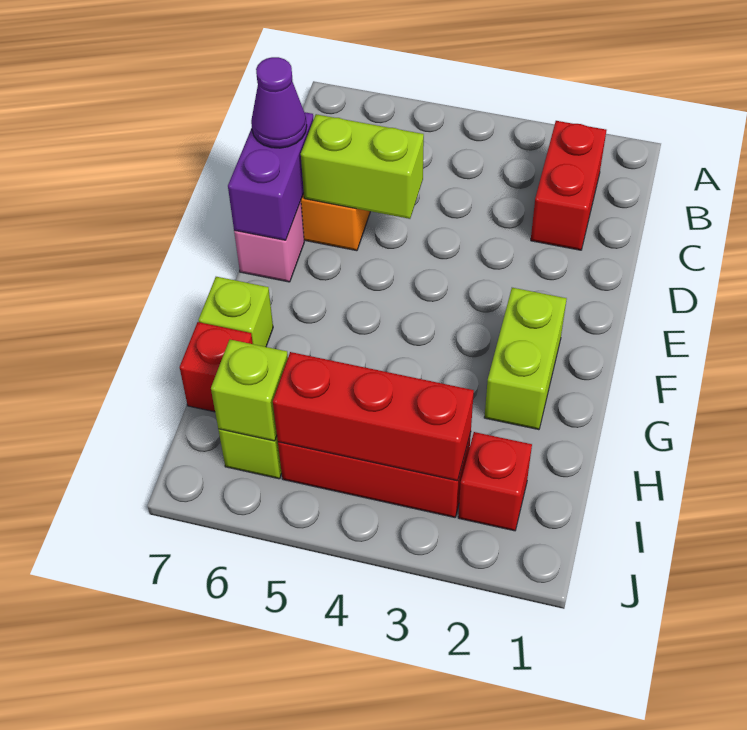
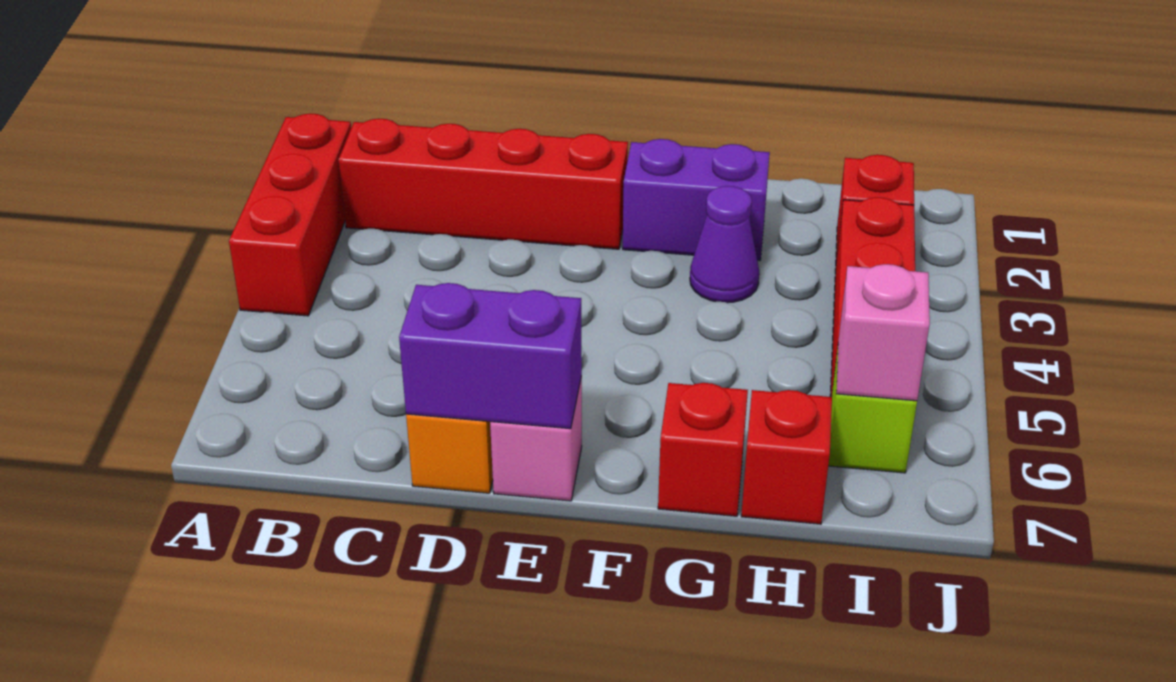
red brick B2:C2 level 1 -> red brick B2:E2 level 1
lime brick D5:D6 level 2 -> none
purple cone D7 level 3 -> purple cone G3 level 1
lime brick F2:G2 level 1 -> purple brick F2:G2 level 1
lime brick G7 level 1 -> red brick G7 level 1
red brick I3:I5 level 2 -> red brick A2:A4 level 1
lime brick I6 level 2 -> pink brick I6 level 2

